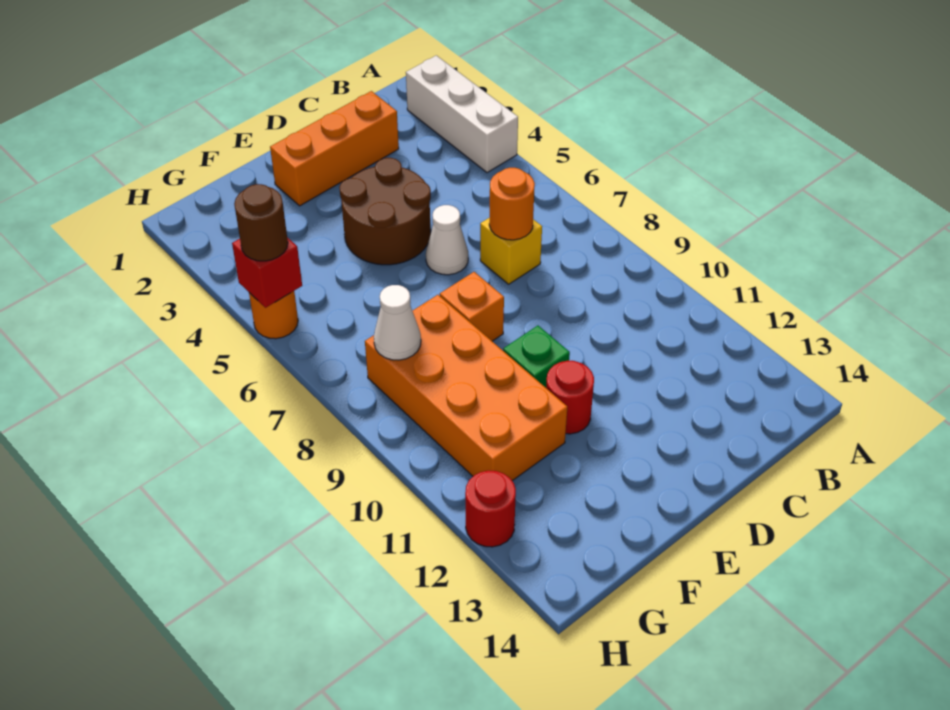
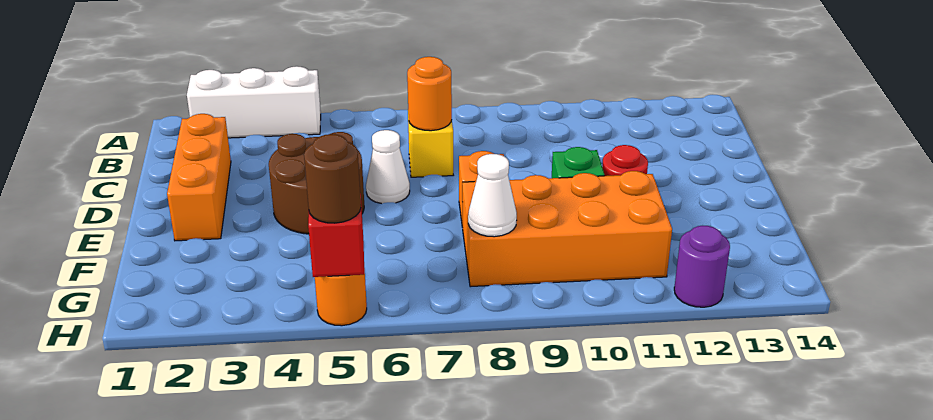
red round brick H12 level 1 -> purple round brick H12 level 1

